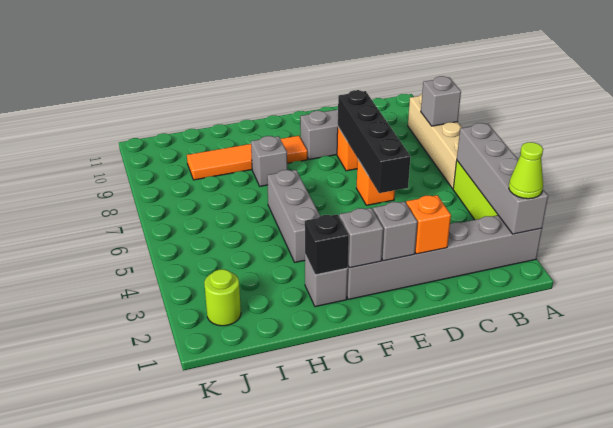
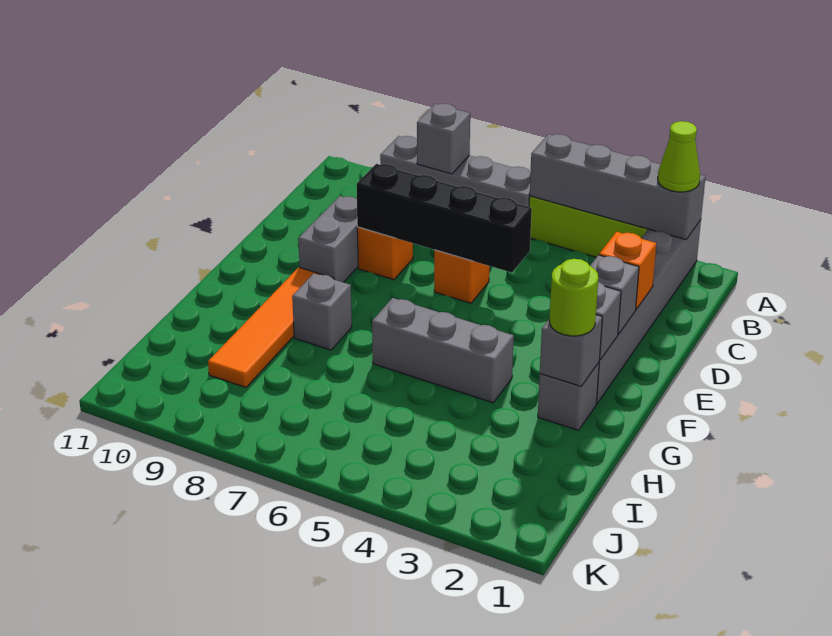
tan brick A6:A9 level 1 -> grey brick A6:A9 level 1
black brick G2 level 2 -> grey brick G2 level 2
lime round brick J2 level 1 -> lime round brick G2 level 3

